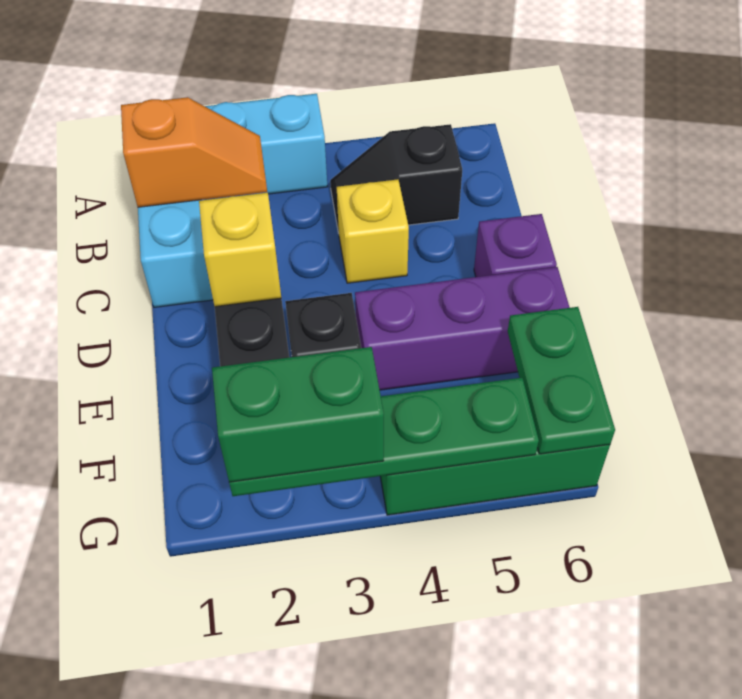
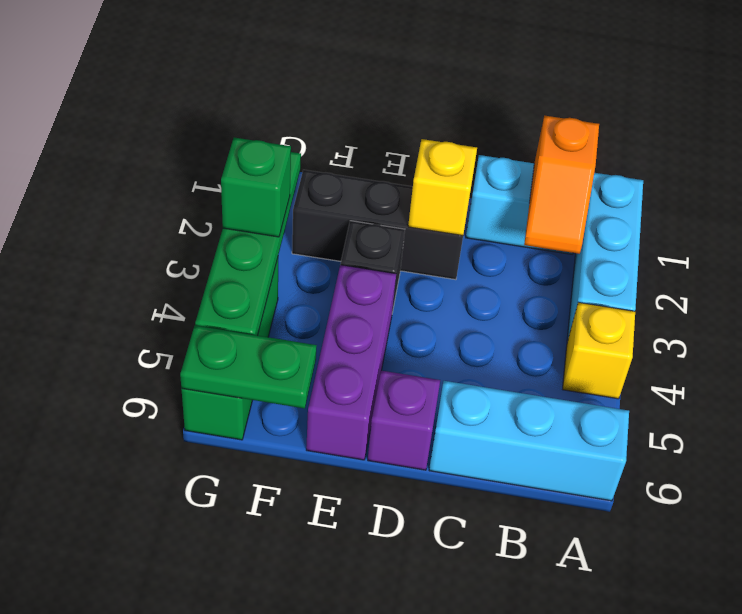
none -> cyan brick A6:C6 level 1
black slope B4:B5 level 1 top 5 -> none
yellow brick C4 level 1 -> yellow brick A4 level 1
green brick G2:G3 level 3 -> green brick G3 level 3

